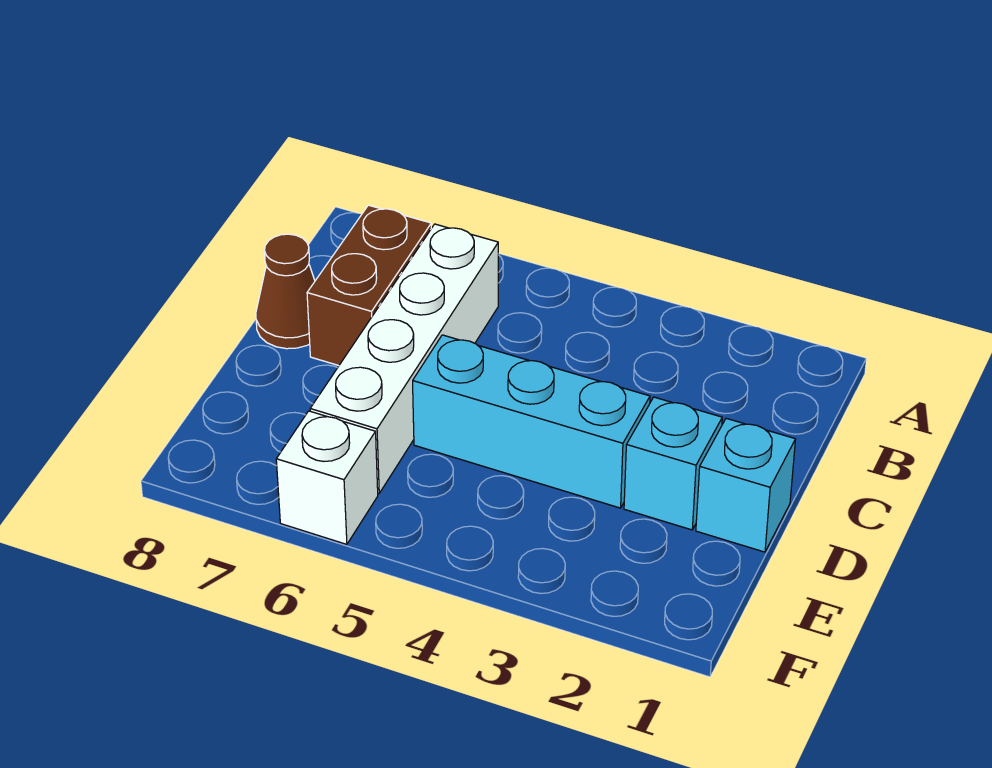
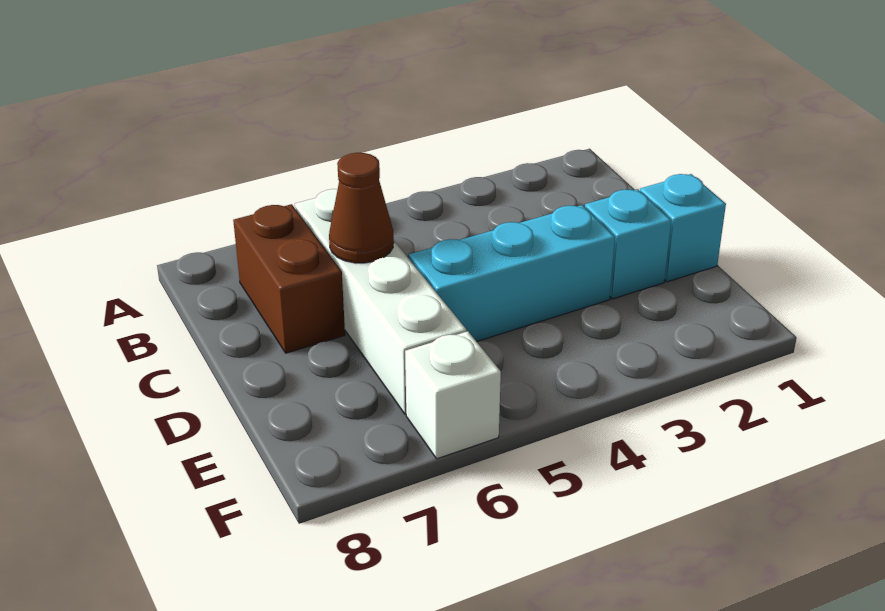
brown cone C8 level 1 -> brown cone C6 level 2

